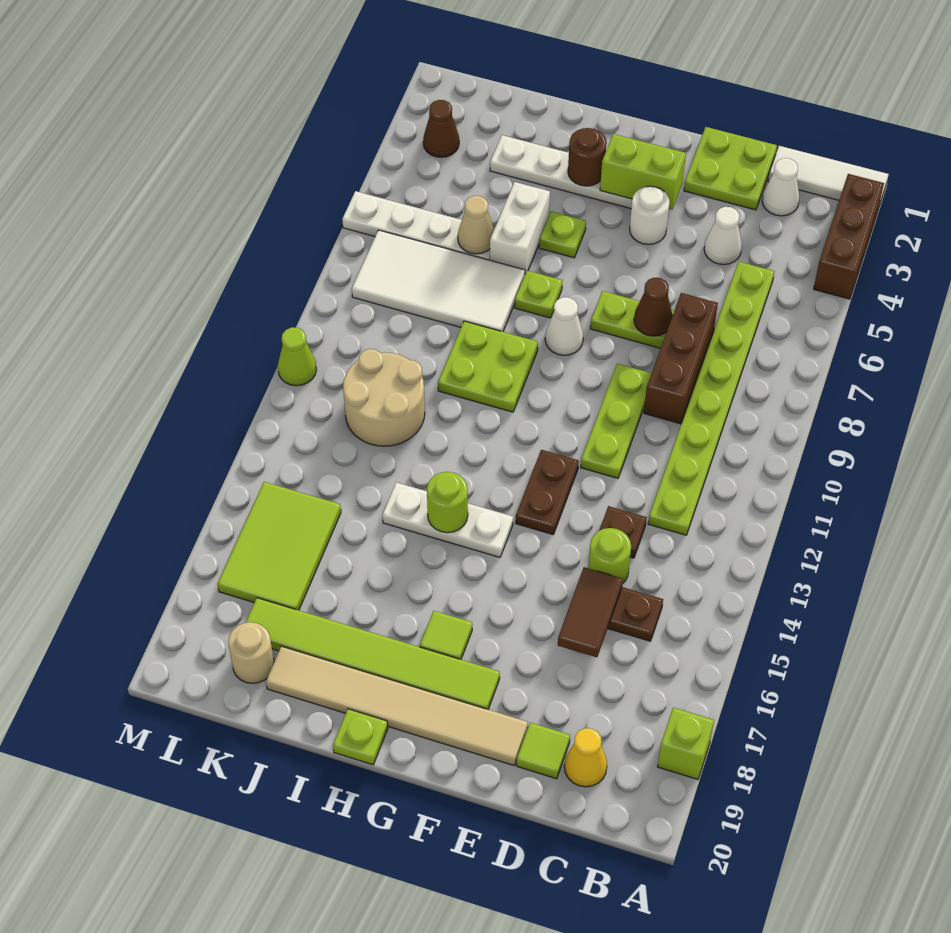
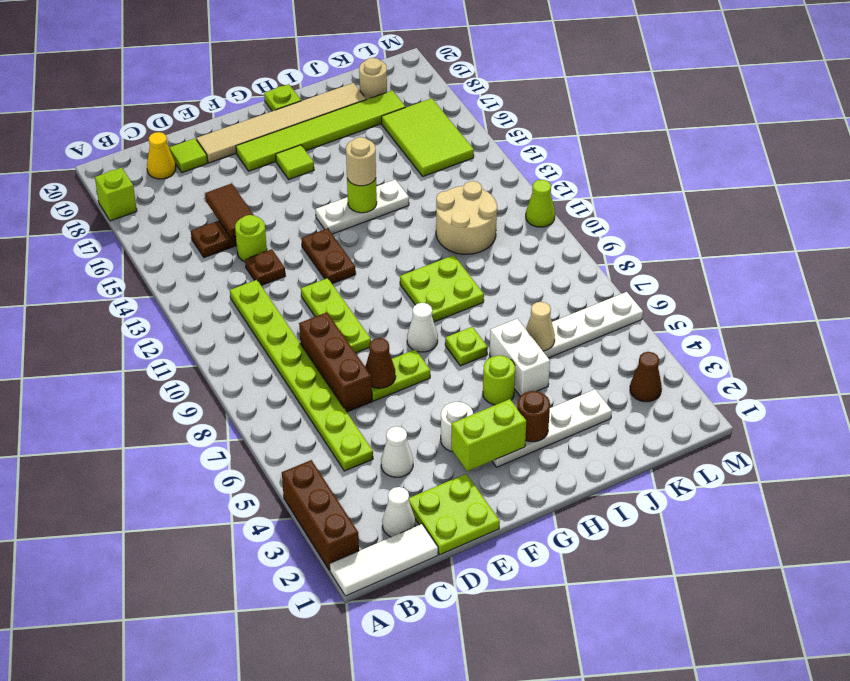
lime plate H5 level 1 -> lime round brick H5 level 1
none -> tan round brick H14 level 3
white tile I7:L8 level 1 -> none

